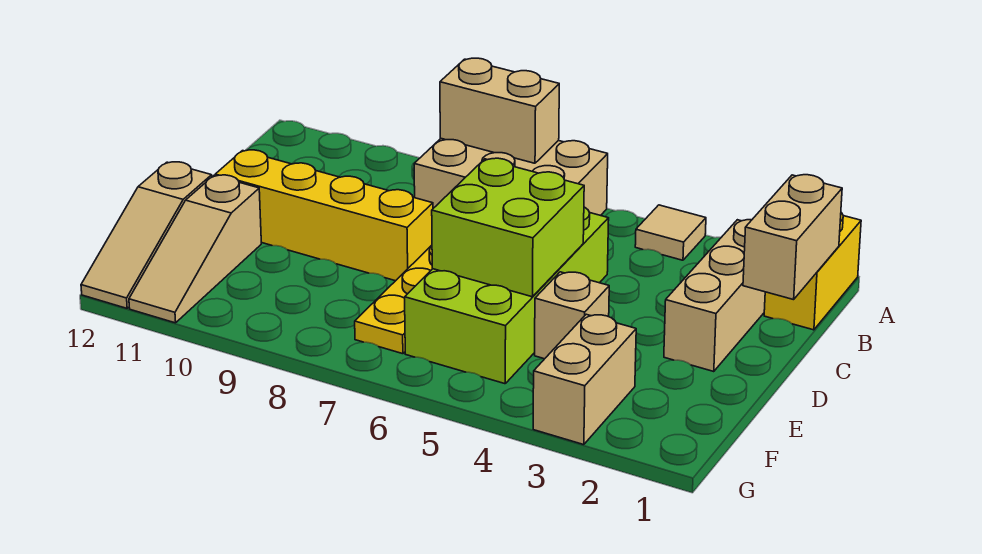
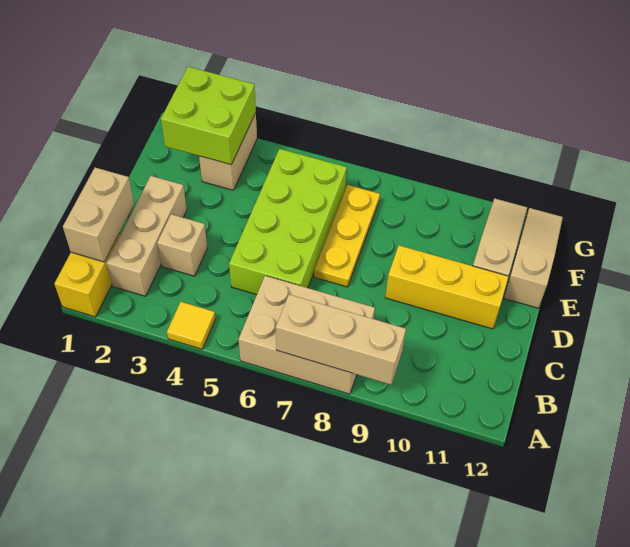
tan tile A4 level 1 -> yellow tile A4 level 1
tan brick A7:A8 level 2 -> tan brick A7:A9 level 2
lime brick D5:E6 level 2 -> lime brick F2:G3 level 2
yellow brick D8:D11 level 1 -> yellow brick D9:D11 level 1
tan brick E4 level 1 -> tan brick C3 level 1

